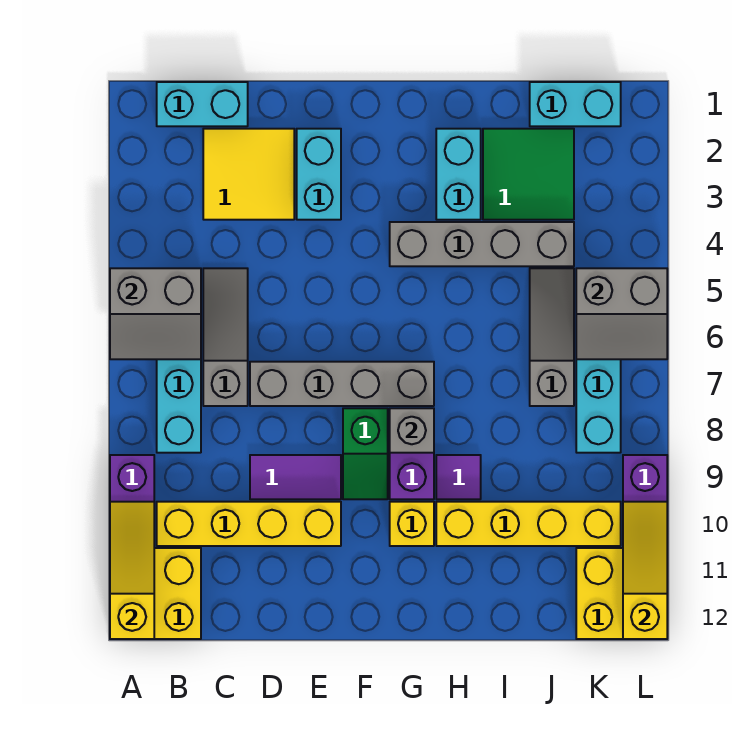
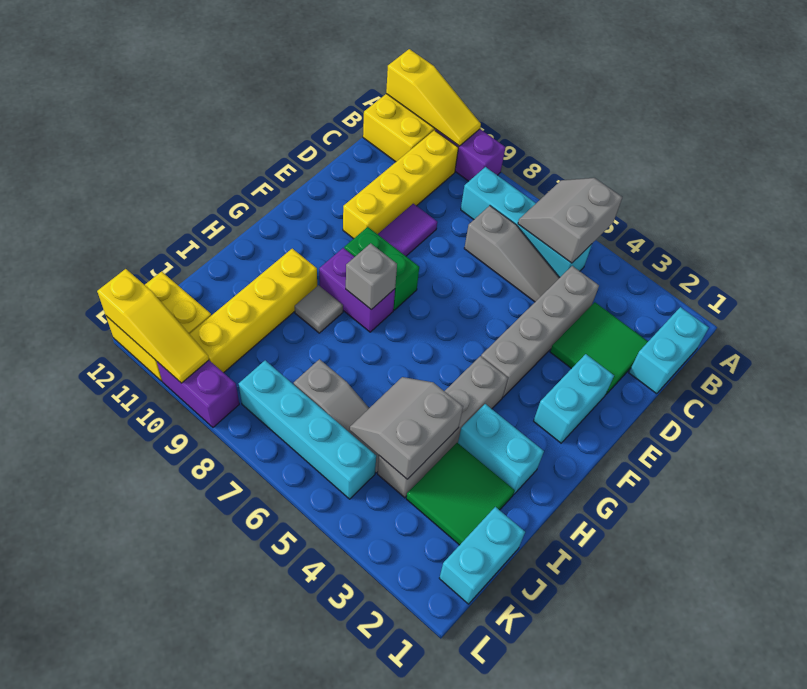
yellow tile C2:D3 level 1 -> green tile C2:D3 level 1
grey brick D7:G7 level 1 -> grey brick C4:F4 level 1
cyan brick E2:E3 level 1 -> cyan brick E2:F2 level 1
green slope F8:F9 level 1 top 8 -> green brick F8:F9 level 1
yellow brick G10 level 1 -> none
purple tile H9 level 1 -> grey tile H9 level 1
grey slope K5:L6 level 2 top 5 -> grey slope I4:J5 level 2 top 4

